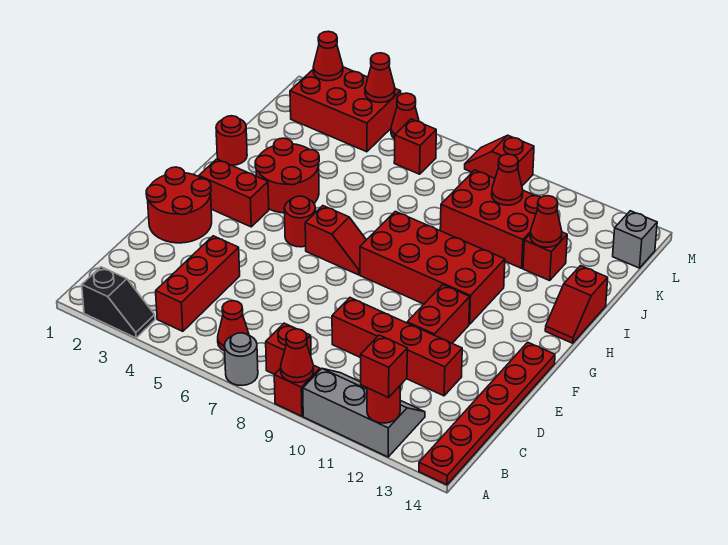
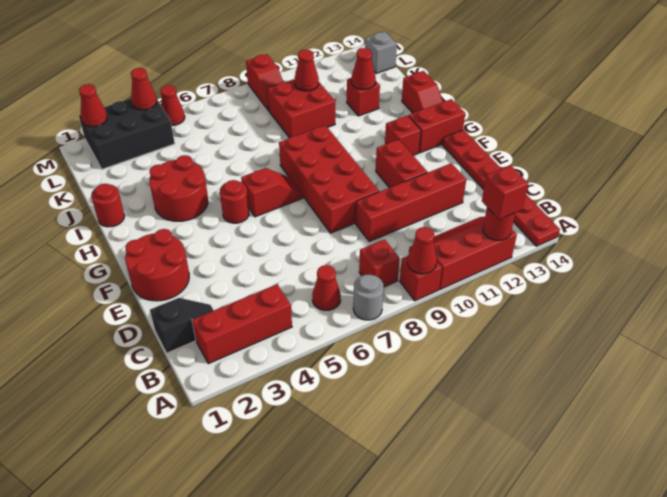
black slope A2:A3 level 1 top 2 -> black slope C1:C2 level 1 top 1
grey slope A10:B12 level 1 top A -> red slope A10:B12 level 1 top A
red brick B4:D4 level 1 -> red brick B2:B4 level 1
red brick G2:G3 level 1 -> red brick G13:G14 level 1
red brick G8:H11 level 1 -> red brick E8:H9 level 1
red brick J9:K11 level 1 -> red brick J9:K10 level 1
red brick L2:M4 level 1 -> black brick L2:M4 level 1
red brick L6 level 1 -> red brick G12 level 1
red slope M8:M9 level 1 top 9 -> red slope L9:M9 level 1 top M

